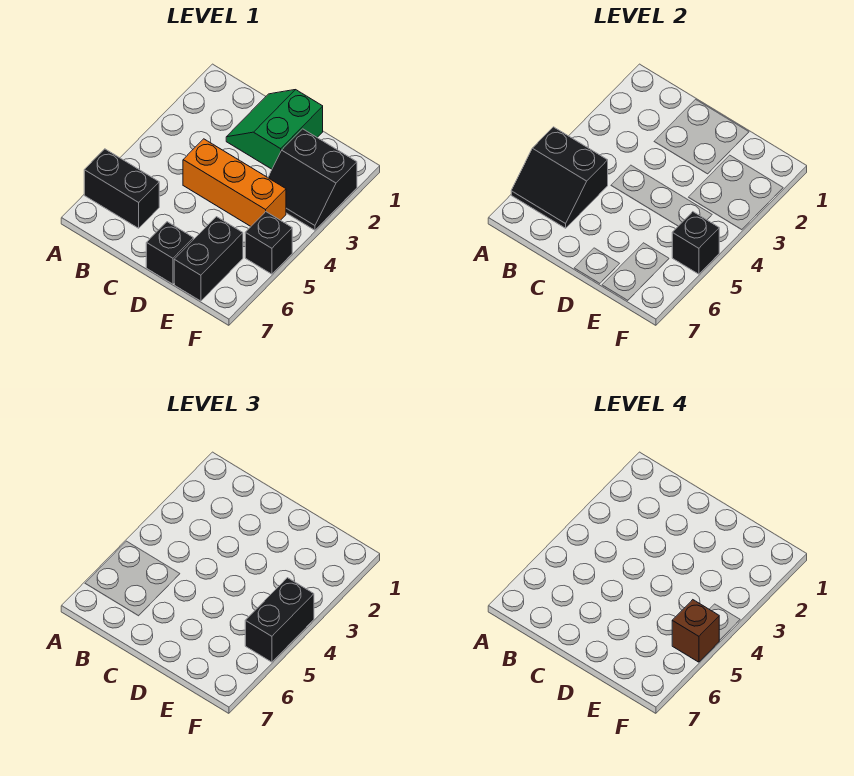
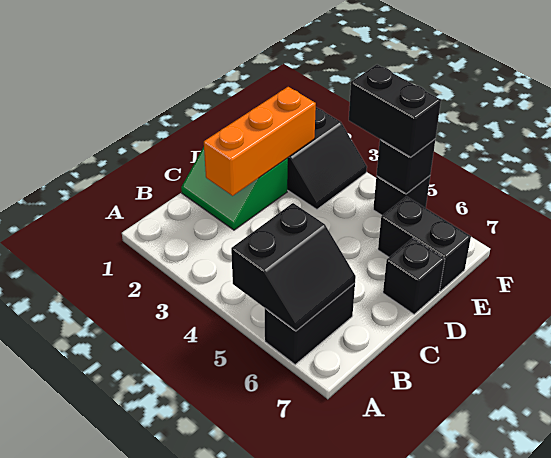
orange brick C4:E4 level 1 -> orange brick C2:E2 level 2
brown brick F5 level 4 -> none

